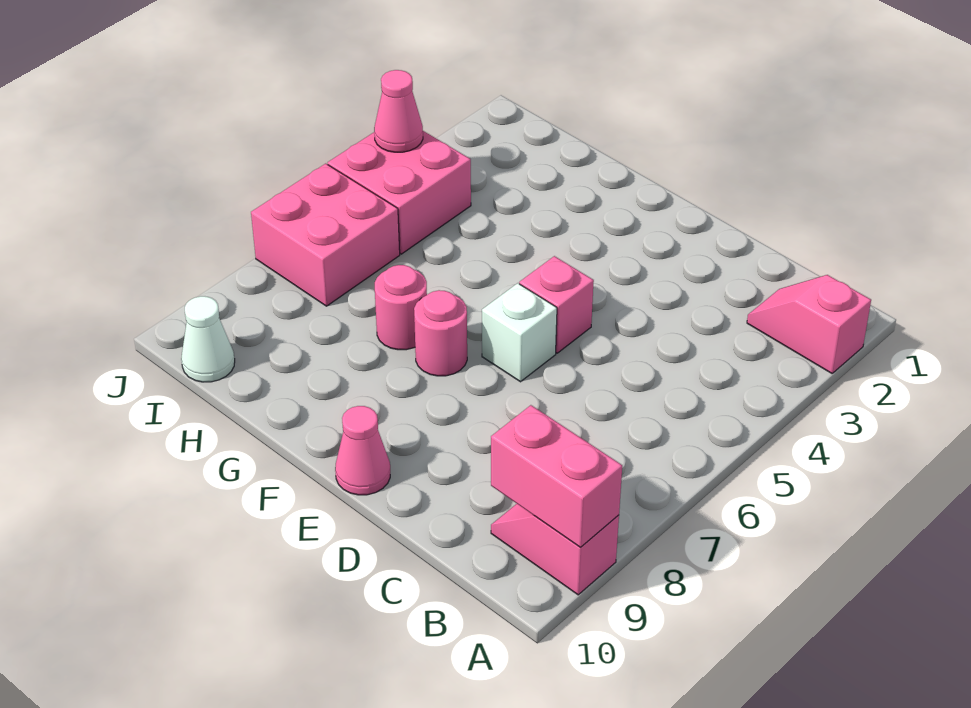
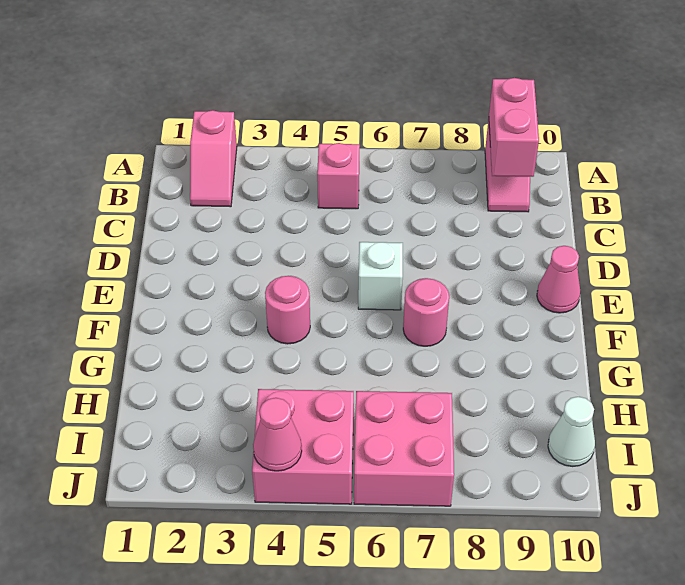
pink brick E5 level 1 -> pink brick B5 level 1
pink round brick G7 level 1 -> pink round brick F4 level 1

